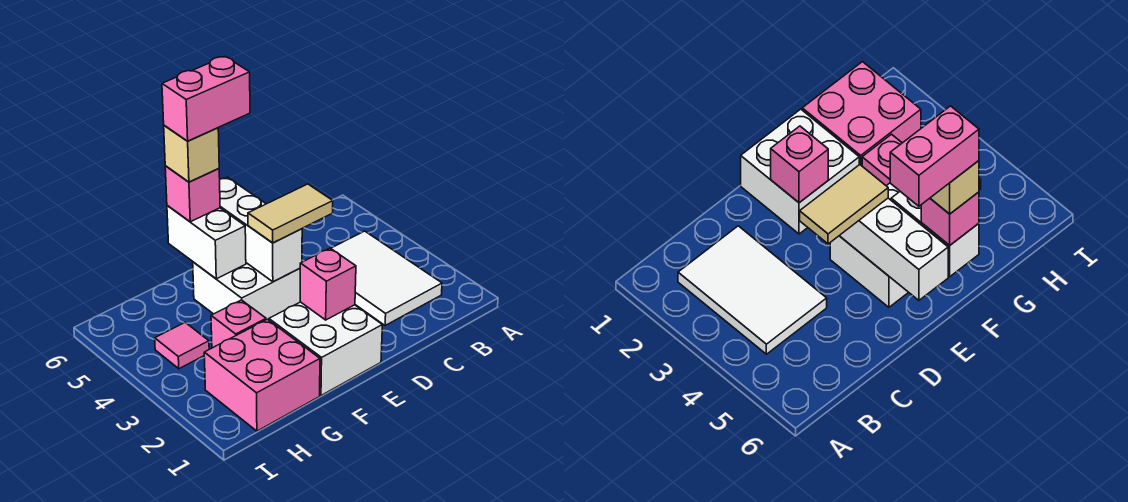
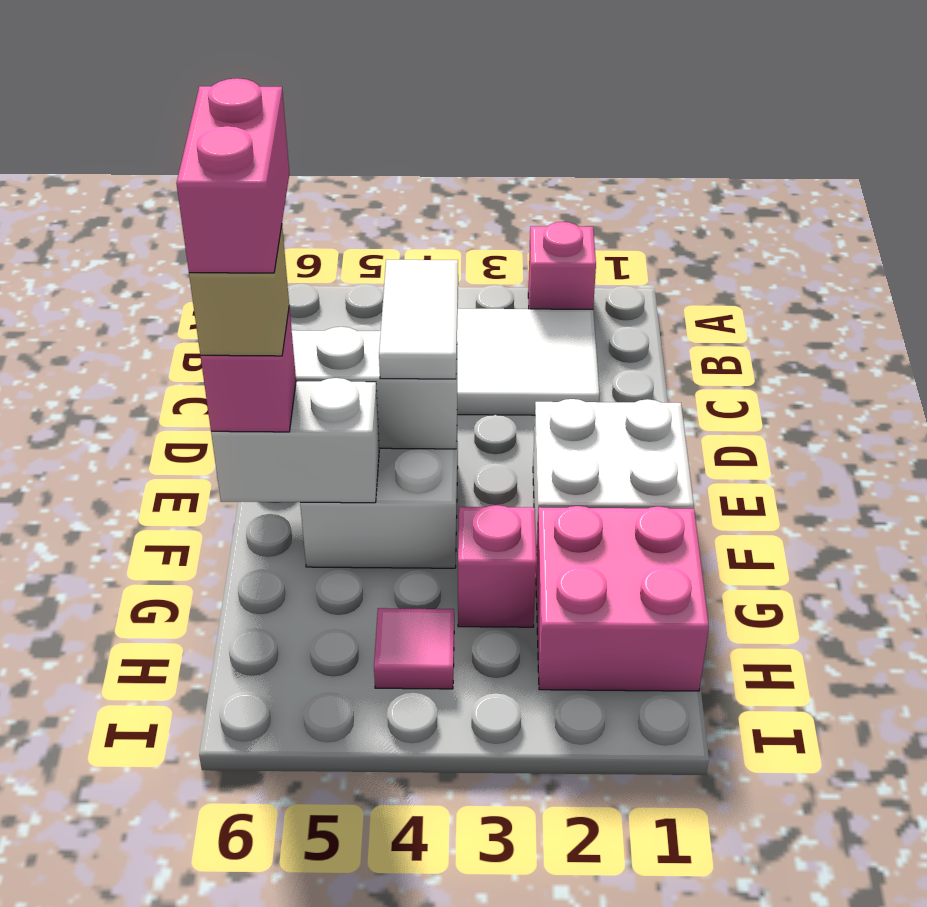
tan tile D4:E4 level 3 -> white tile D4:E4 level 3
pink brick E2 level 2 -> pink brick A2 level 1

